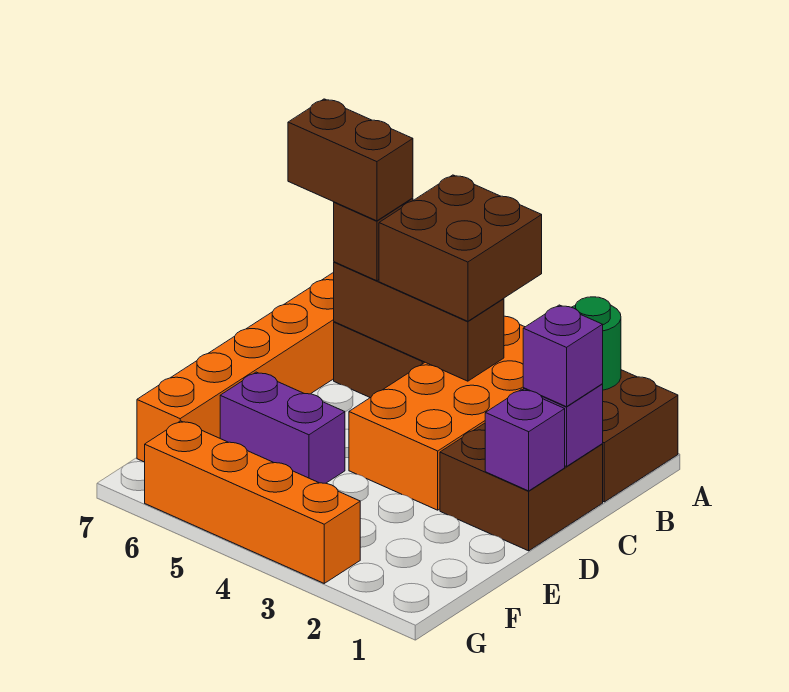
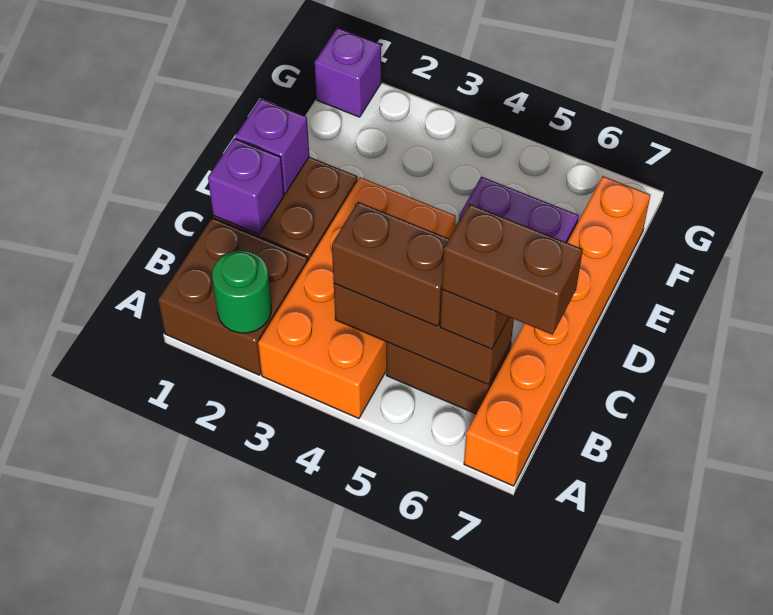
brown brick A4:B5 level 3 -> brown brick B4:B5 level 3
purple brick C1 level 3 -> purple brick G1 level 1
orange brick G3:G6 level 1 -> none

